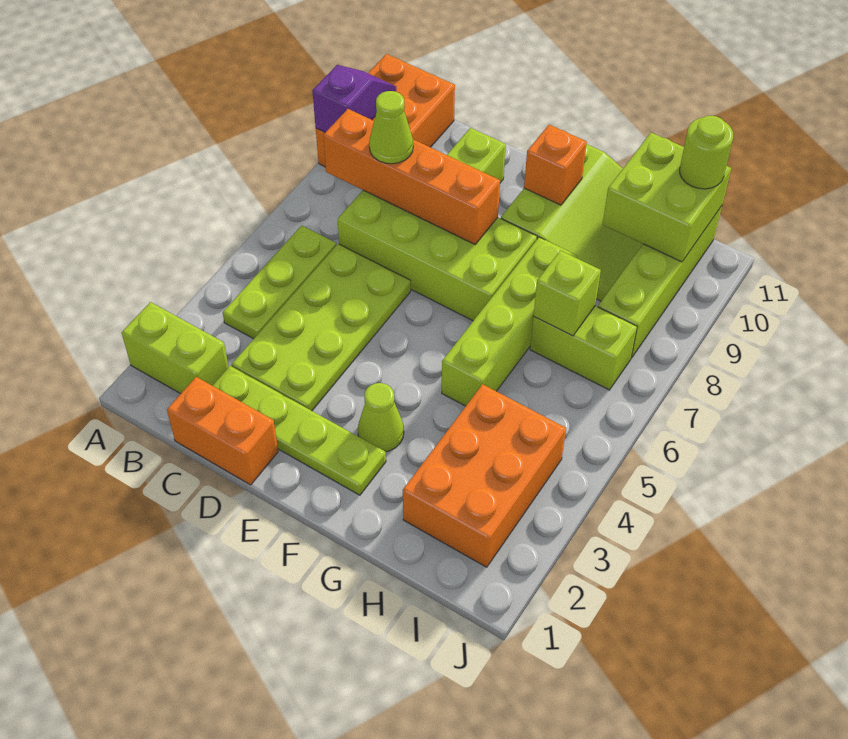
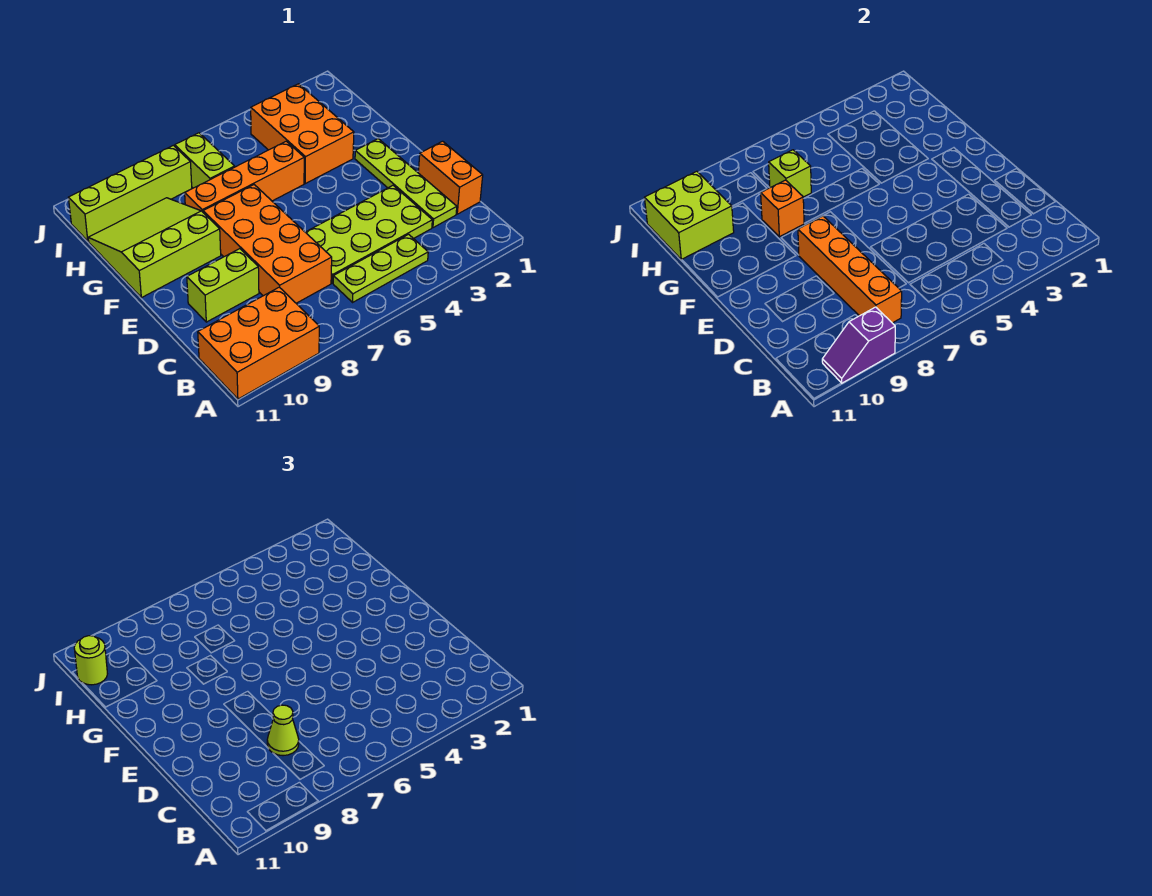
lime brick A2:B2 level 1 -> none
lime brick C7:F8 level 1 -> orange brick C7:F8 level 1
lime cone F3 level 1 -> none
orange brick F10 level 2 -> orange brick G8 level 2
lime brick G5:G8 level 1 -> orange brick G5:G8 level 1
orange brick H2:I4 level 1 -> orange brick G3:I4 level 1

